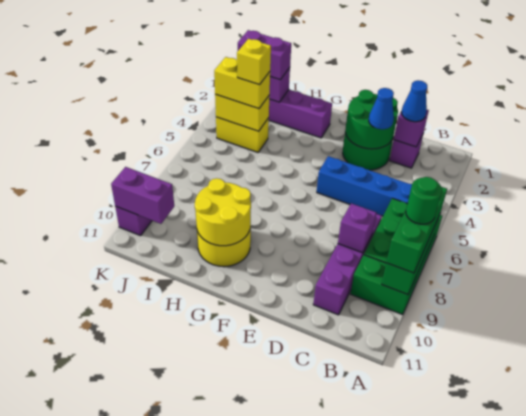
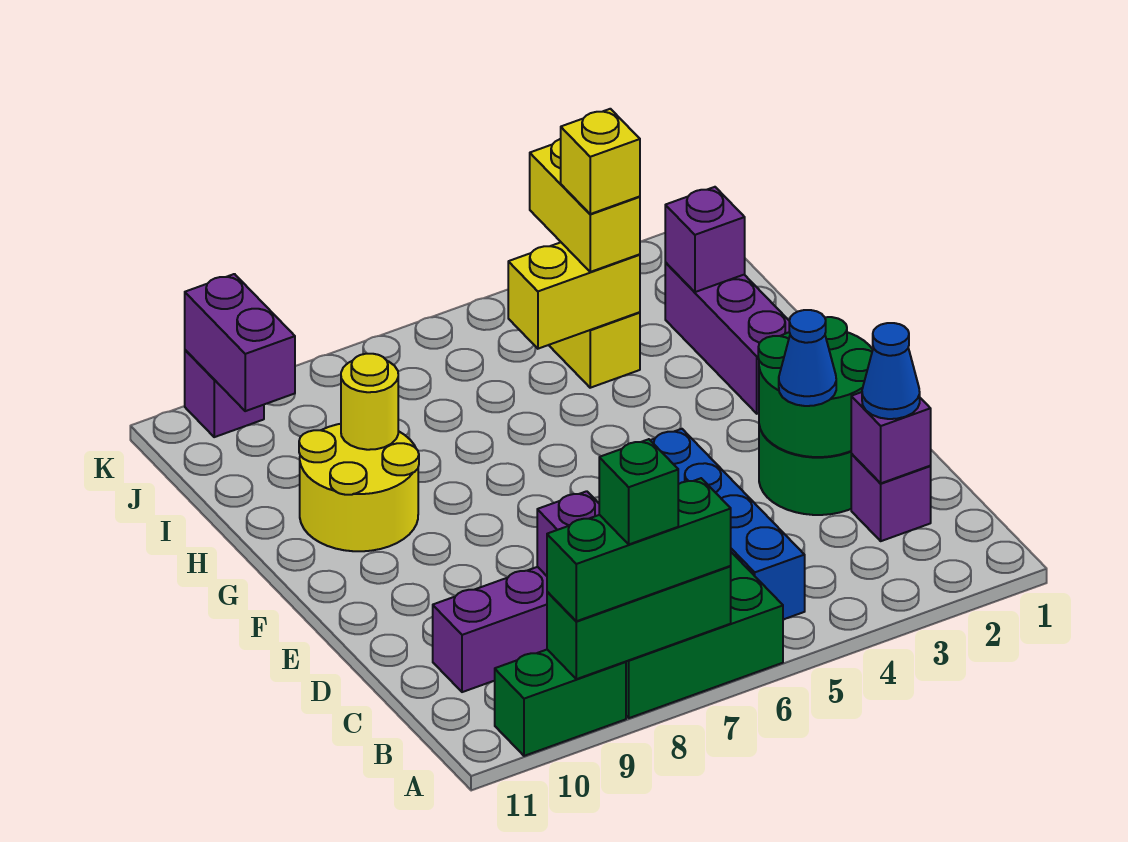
green round brick A8 level 4 -> green brick A8 level 4
green brick A9:B9 level 1 -> green brick A9:A10 level 1
yellow round brick G9:H10 level 2 -> yellow round brick H9 level 2
purple brick I2:J2 level 3 -> none
yellow brick I4:J4 level 2 -> yellow brick I4:I5 level 2

